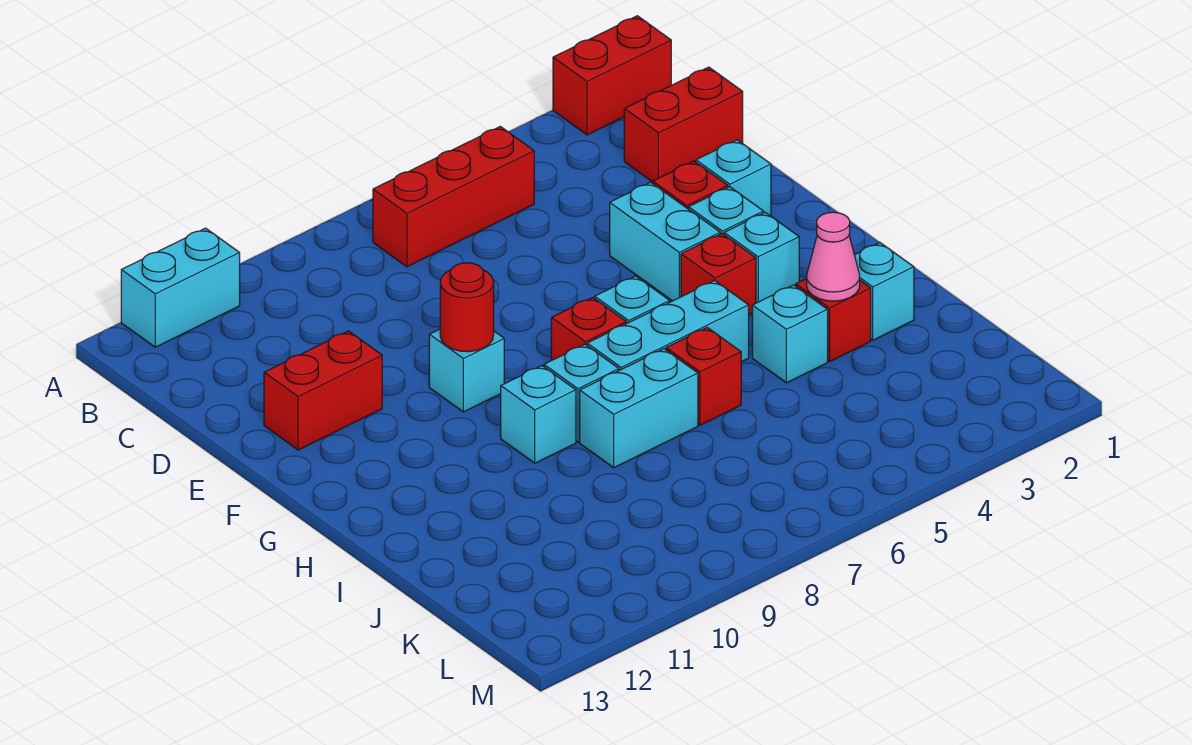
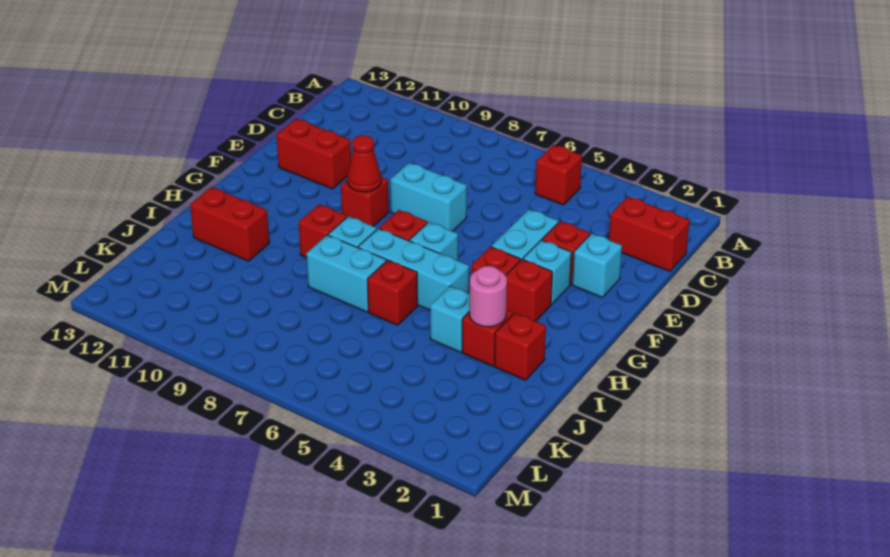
red brick A1:A2 level 1 -> red brick I11:I12 level 1
cyan brick A11:A12 level 1 -> cyan brick E7:E8 level 1
red brick B5:B7 level 1 -> red brick B5 level 1
cyan brick F9 level 1 -> red brick F9 level 1
red round brick F9 level 2 -> red cone F9 level 2
cyan brick G3 level 1 -> red brick G3 level 1
cyan brick H9 level 1 -> red brick H9 level 1
cyan brick I2 level 1 -> red brick I2 level 1
pink cone I3 level 2 -> pink round brick I3 level 2

